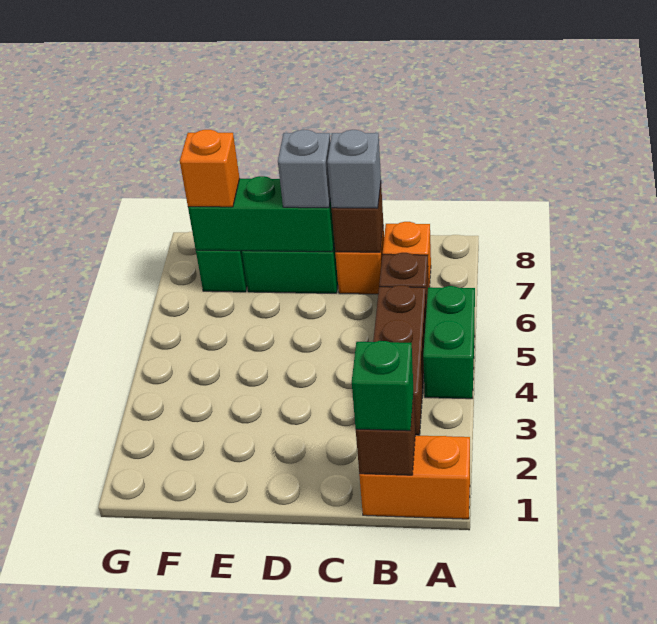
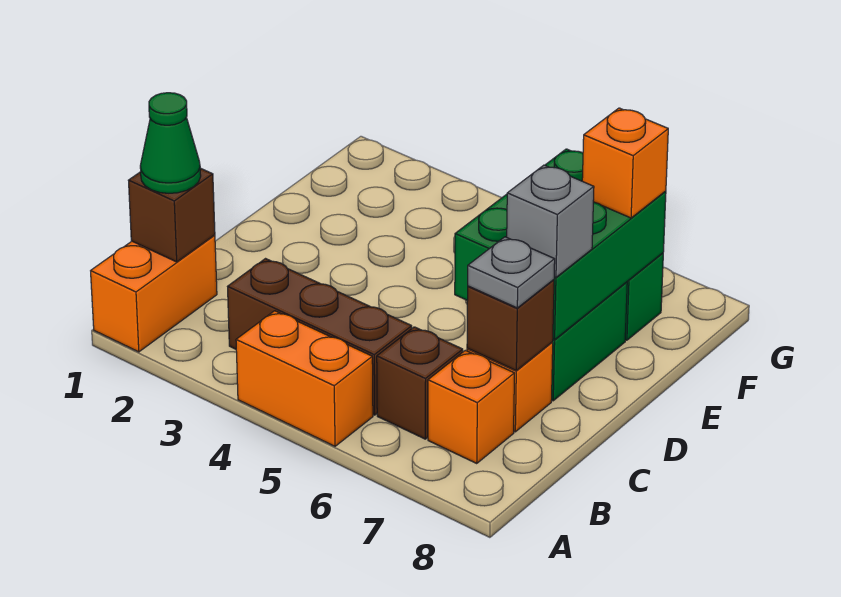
green brick A4:A5 level 1 -> orange brick A4:A5 level 1
green brick B1 level 3 -> green cone B1 level 3
grey brick C7 level 3 -> grey plate C7 level 3
green brick D7:F7 level 2 -> green brick D6:F7 level 2

